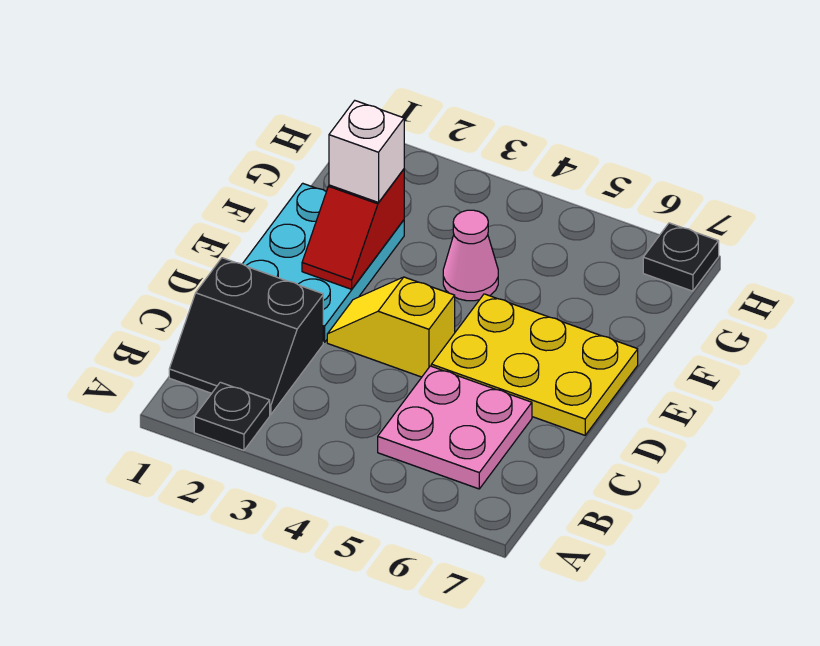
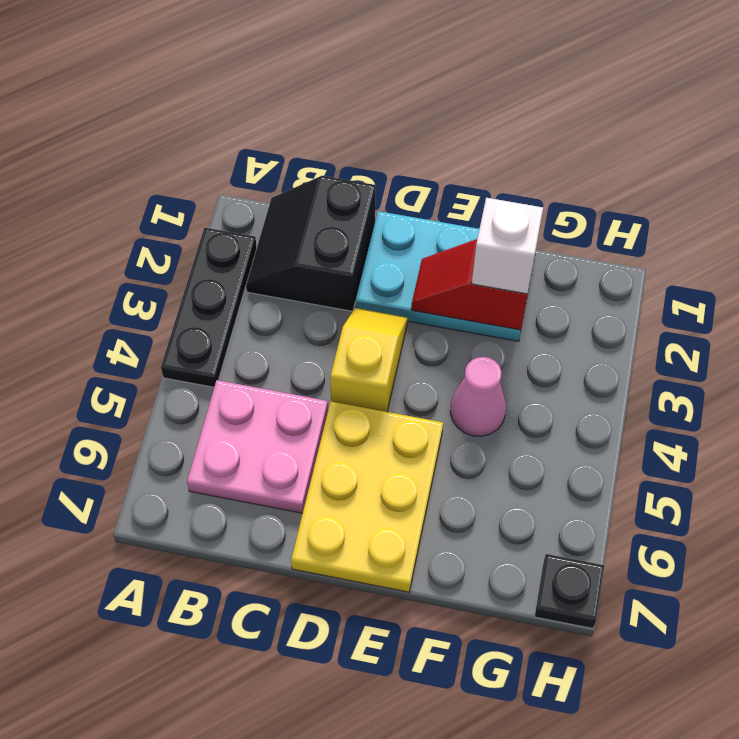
black plate A2 level 1 -> black plate A2:A4 level 1

